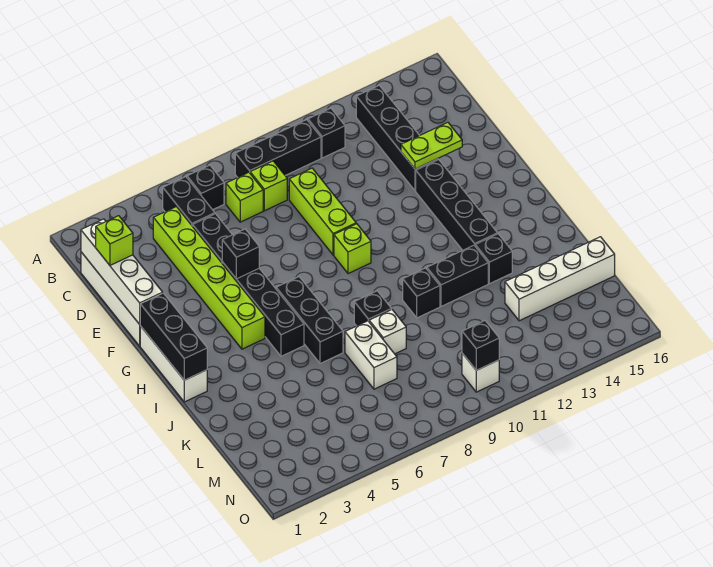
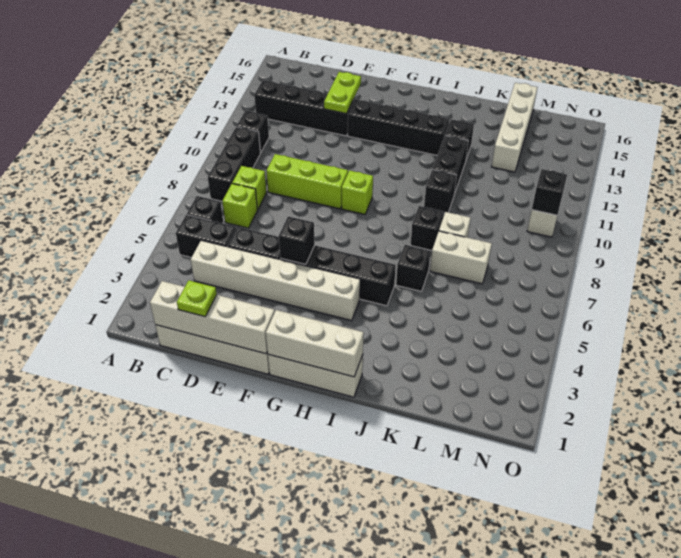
lime brick C4:H4 level 1 -> white brick C4:H4 level 1
lime brick D1 level 3 -> lime plate D1 level 3
black brick G1:I1 level 2 -> white brick G1:I1 level 2
black brick H6:J6 level 1 -> black brick J6 level 1

